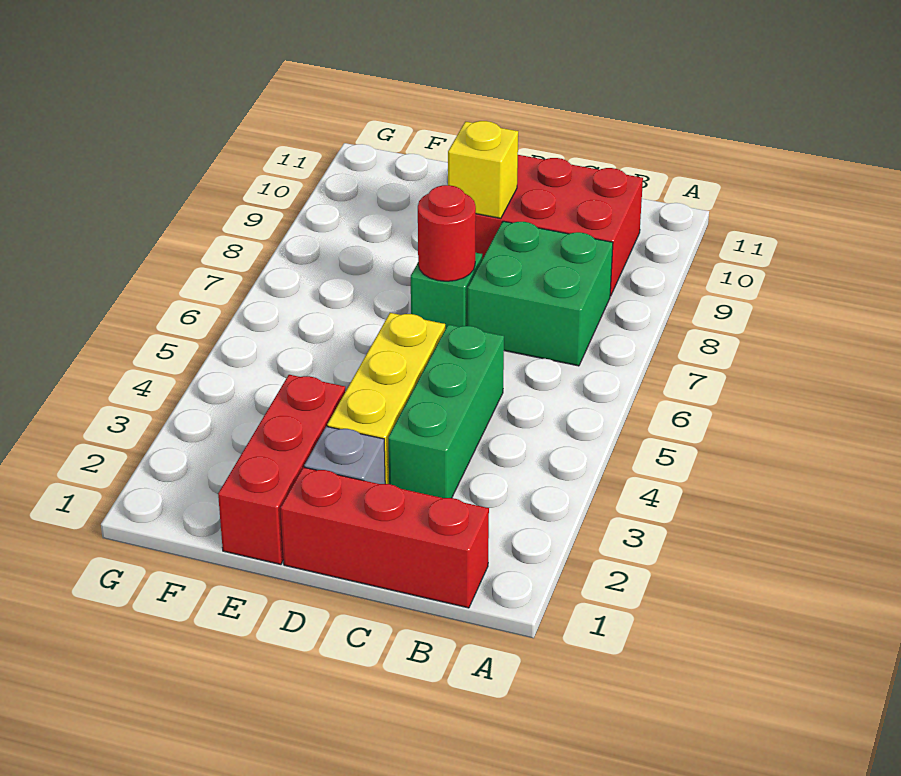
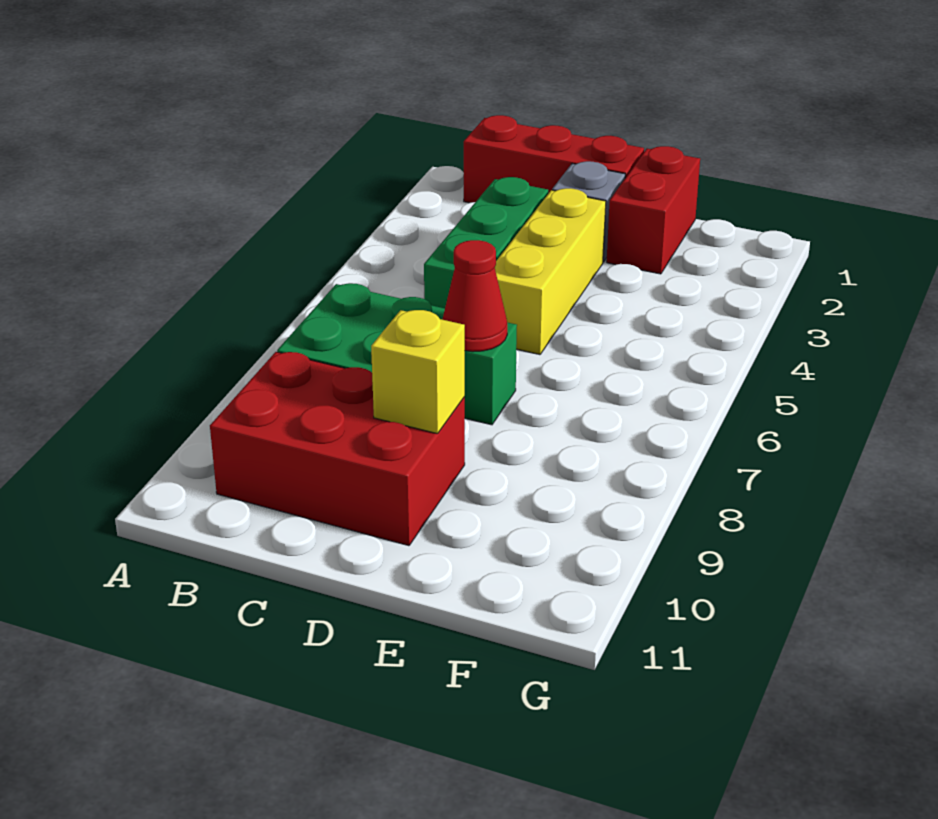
red round brick D7 level 2 -> red cone D7 level 2
red brick E1:E3 level 1 -> red brick E1:E2 level 1

